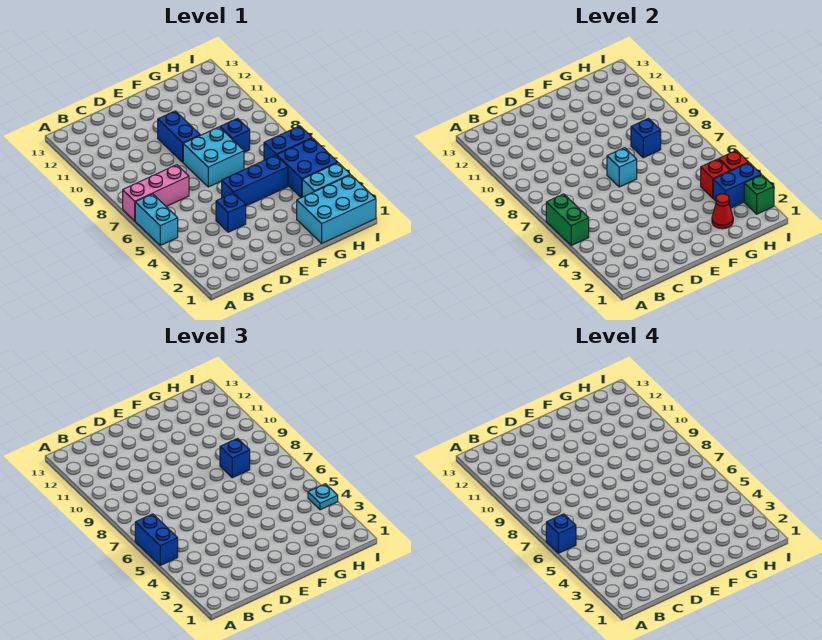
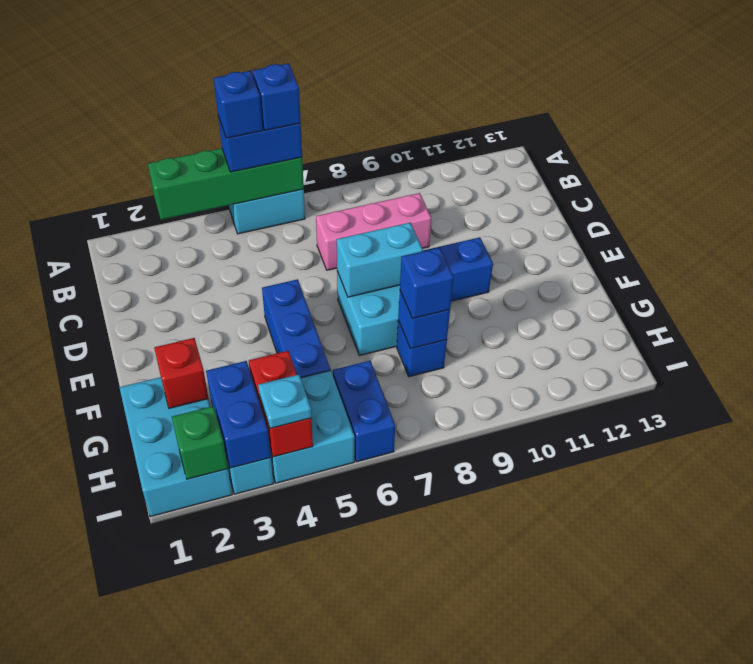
green brick A5:A6 level 2 -> green brick A3:A6 level 2
pink brick A7:C7 level 1 -> pink brick C7:C9 level 1
blue brick D4 level 1 -> blue brick A5 level 4
cyan brick E7 level 2 -> cyan brick E7:E8 level 2
red cone G2 level 2 -> red brick G2 level 2
blue brick H4:I5 level 1 -> cyan brick H4:I5 level 1

